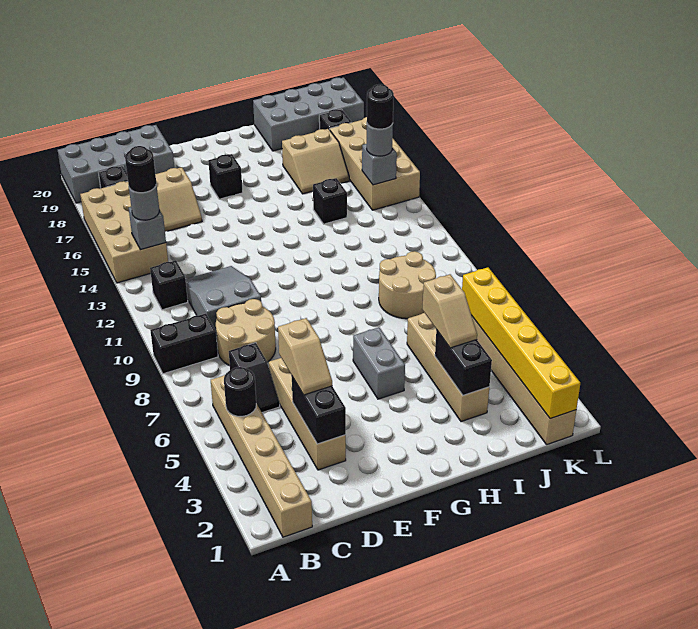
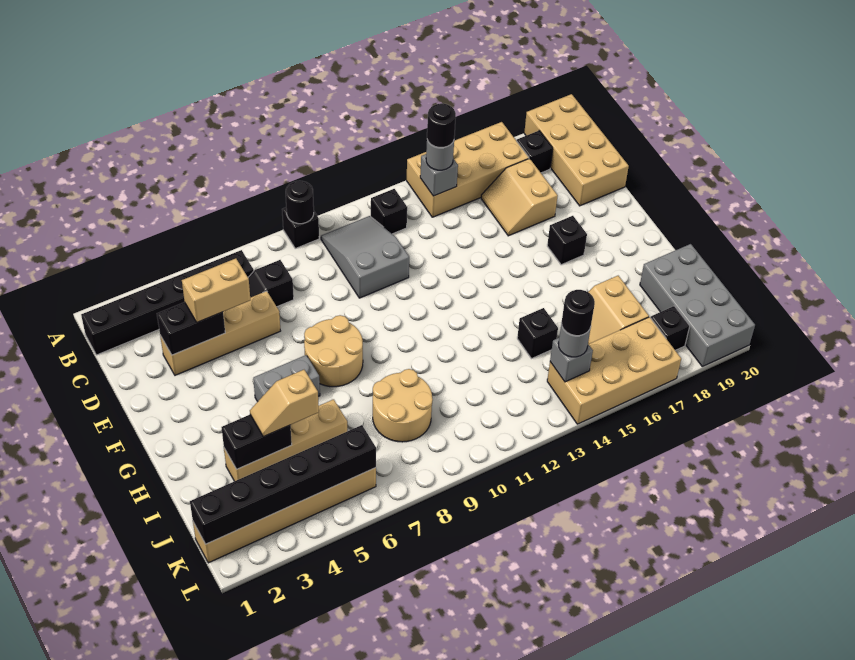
black brick A9:B9 level 1 -> black brick A9 level 1
grey brick A19:D20 level 1 -> tan brick A19:D20 level 1
tan brick B1:B6 level 1 -> black brick B1:B6 level 1
black round brick B5 level 2 -> black round brick A9 level 2
tan round brick C8:D9 level 1 -> tan round brick F7:G8 level 1
grey slope C10:D12 level 1 top 10 -> grey slope B10:D11 level 1 top D
tan slope D4:D5 level 3 top 5 -> tan brick D4:D5 level 3
yellow brick K1:K6 level 2 -> black brick K1:K6 level 2

